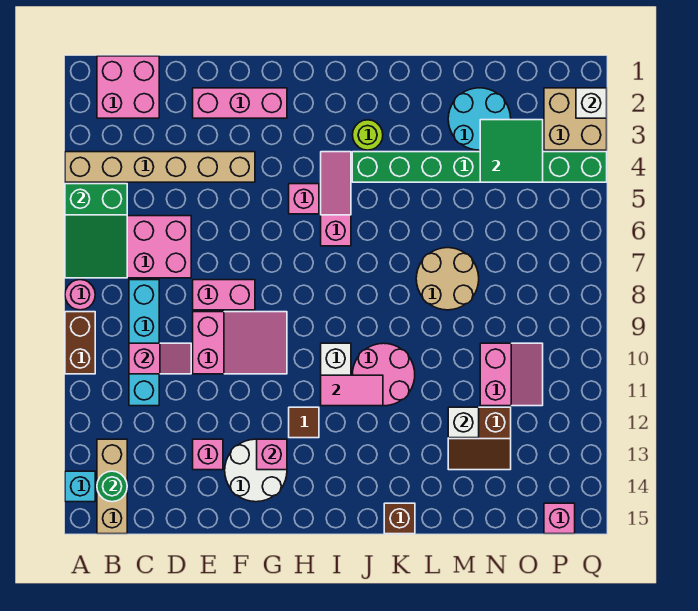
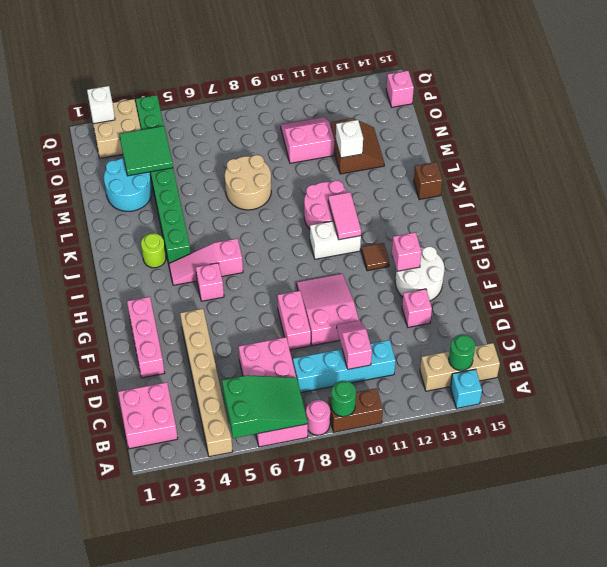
none -> green round brick A9 level 2

